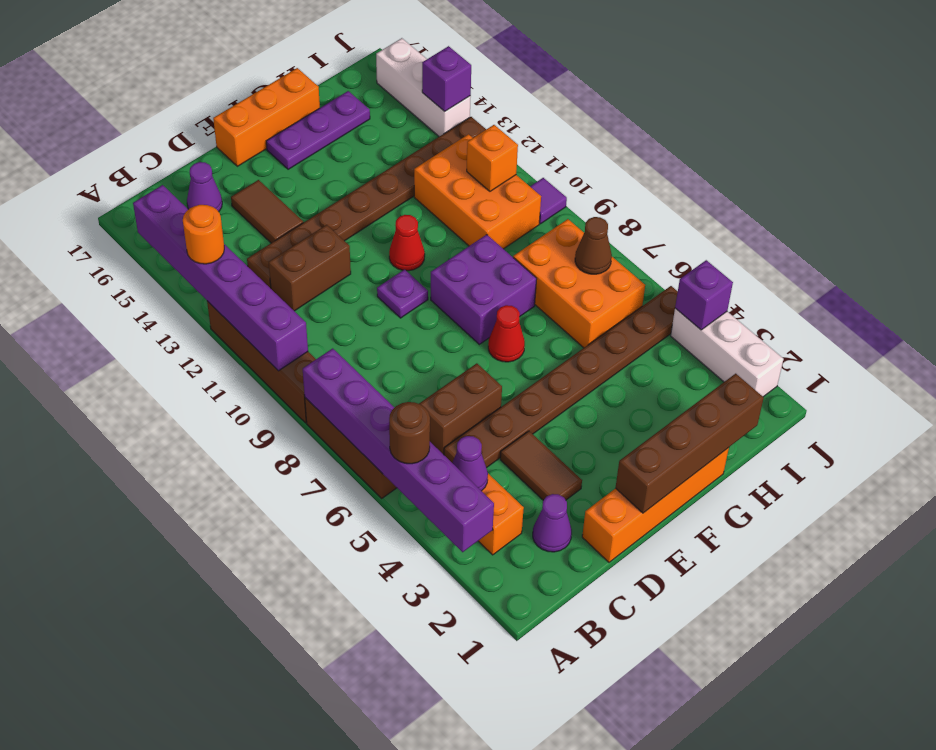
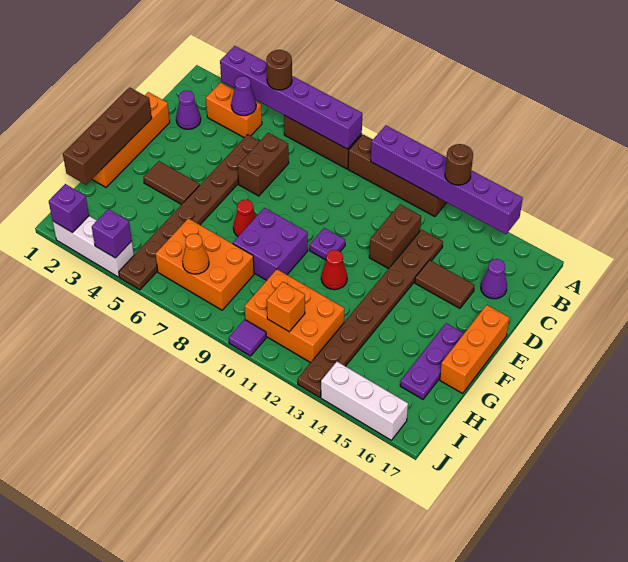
orange round brick A13 level 3 -> brown round brick A13 level 3
brown tile D3:D4 level 1 -> brown tile F3:F4 level 1
brown cone I7 level 2 -> orange cone I7 level 2
purple brick J14 level 2 -> purple brick J2 level 2

